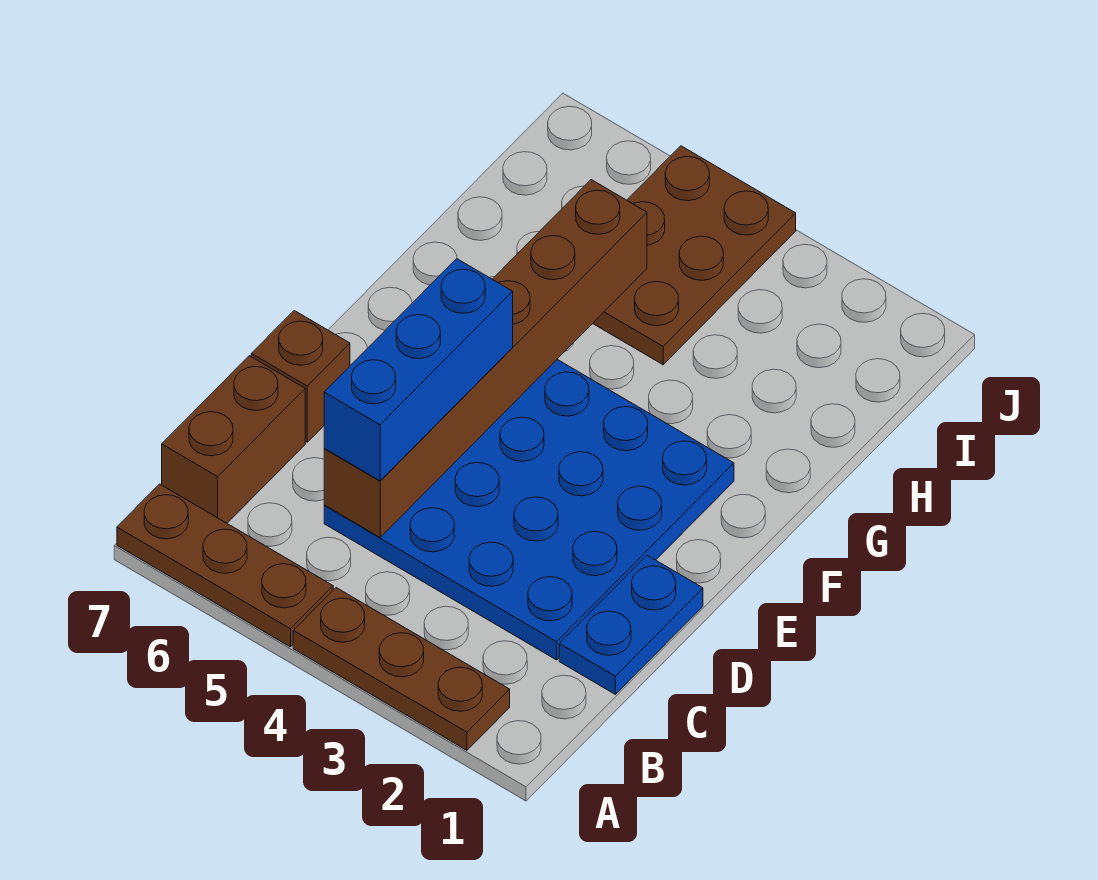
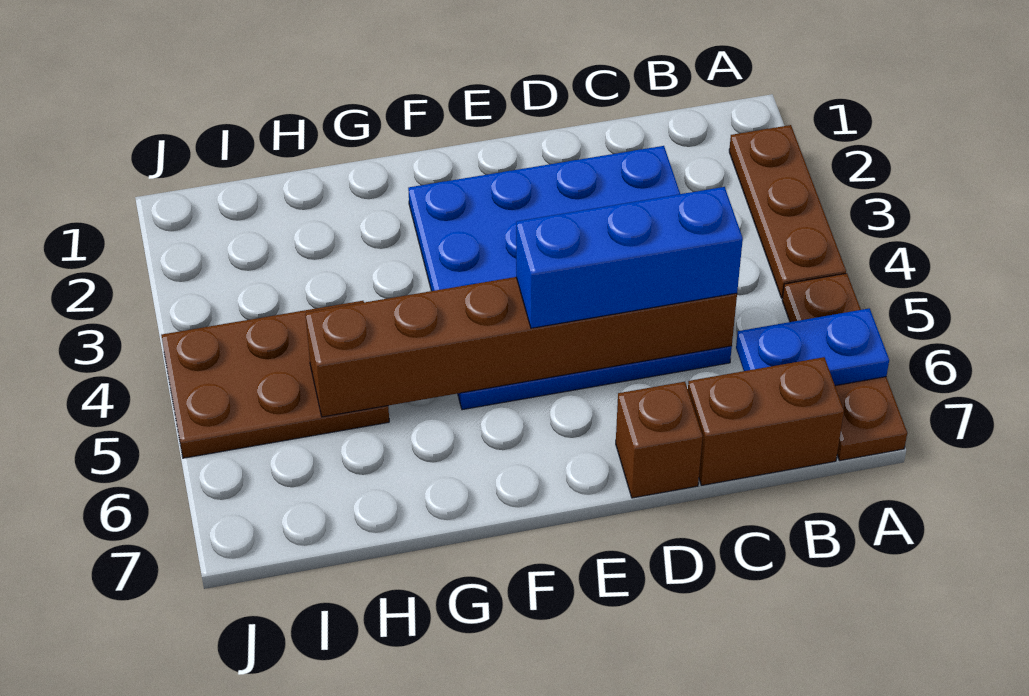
blue plate C1:D1 level 1 -> blue plate A6:B6 level 2

